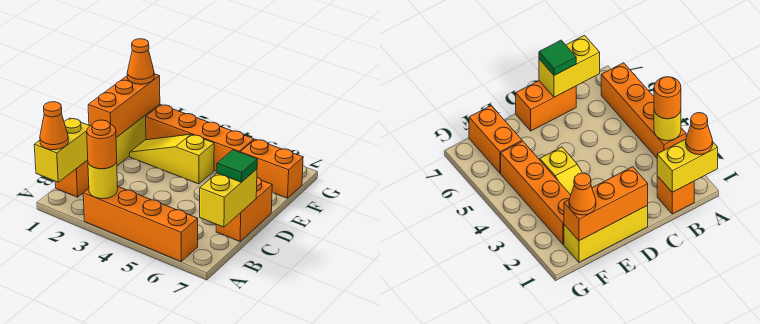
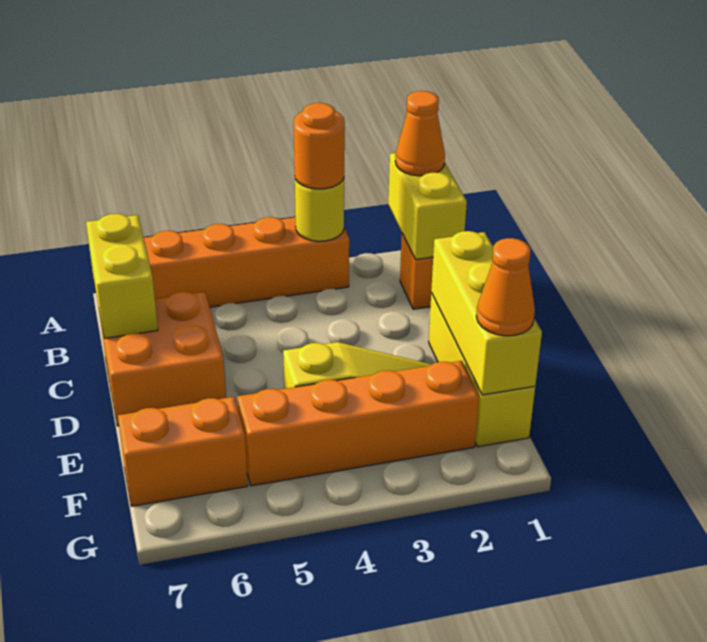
orange brick C7:D7 level 1 -> orange brick C6:D7 level 1
green tile C7 level 3 -> none
orange brick D1:F1 level 2 -> yellow brick D1:F1 level 2

